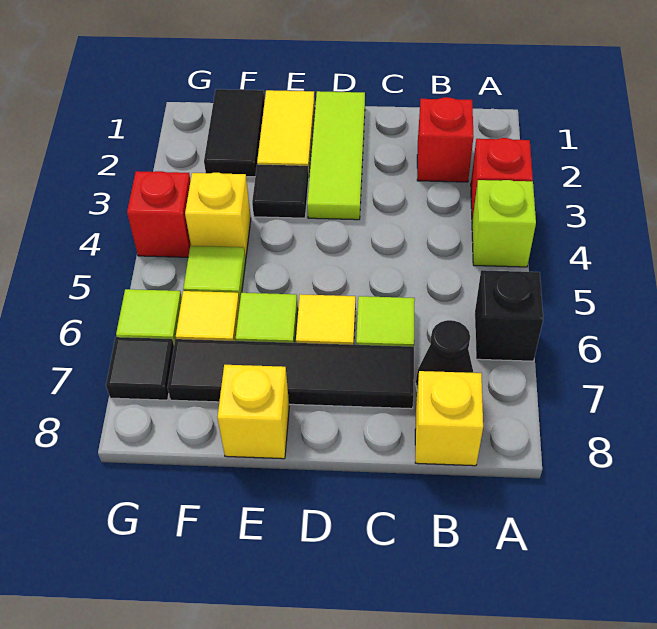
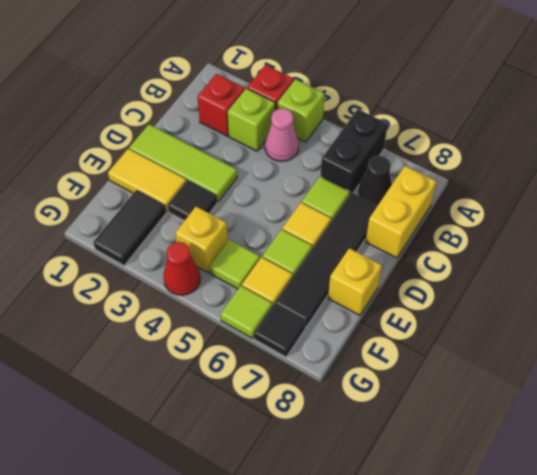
black brick A6 level 1 -> black brick A6:B6 level 1
none -> lime brick B3 level 1
none -> pink cone B4 level 1
yellow brick B8 level 1 -> yellow brick B8:C8 level 1
black tile F1:F2 level 1 -> black tile F2:G2 level 1
red brick G4 level 1 -> red cone G4 level 1

